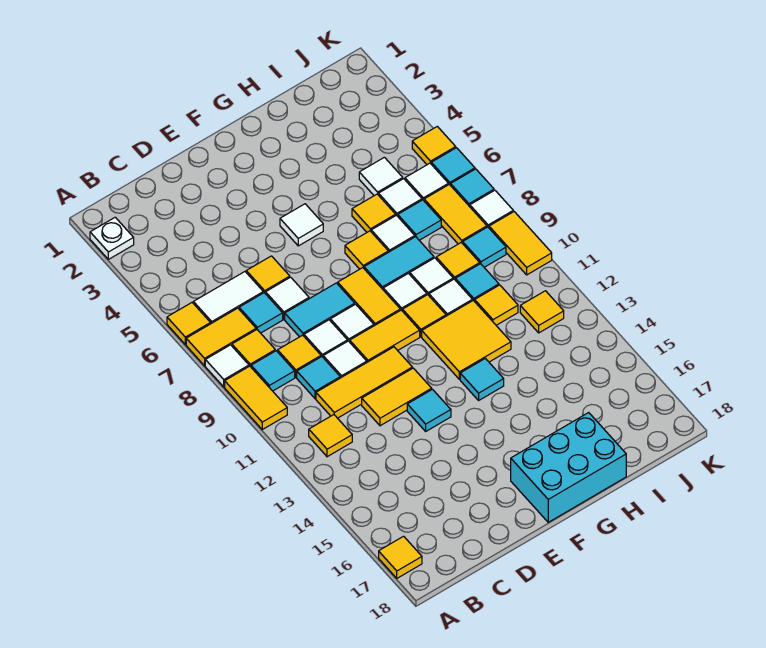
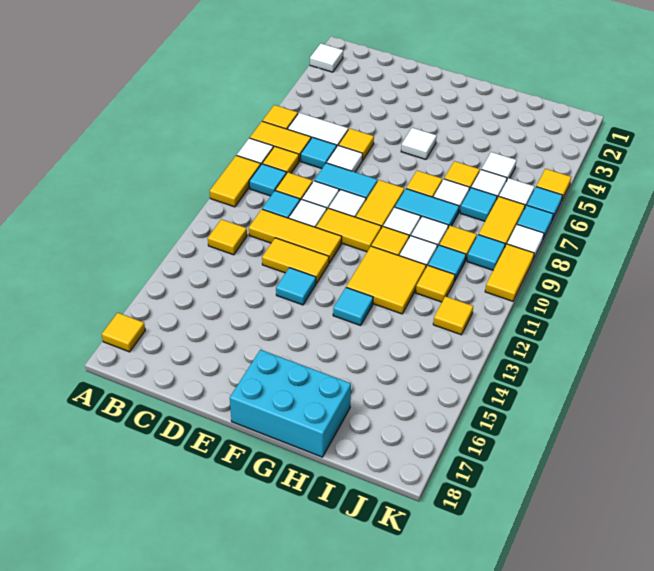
white plate A2 level 1 -> white tile A2 level 1

